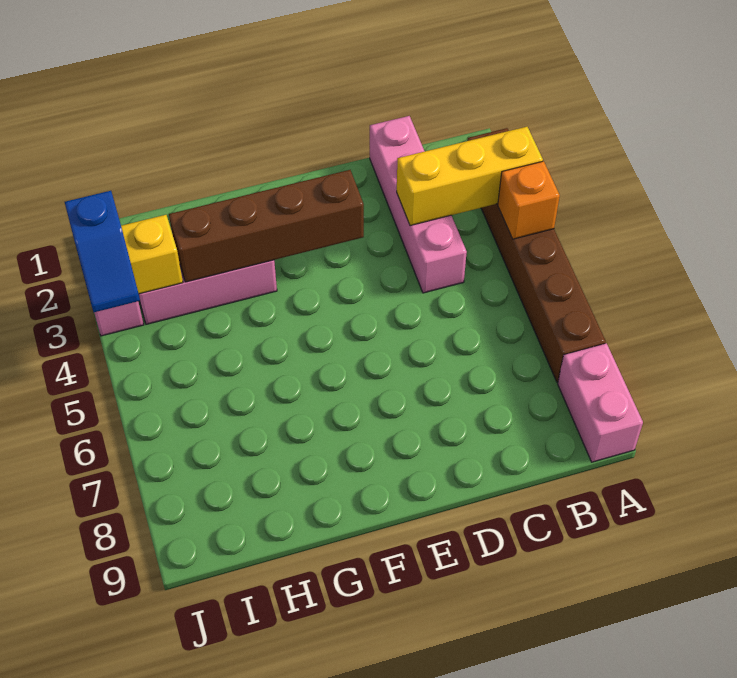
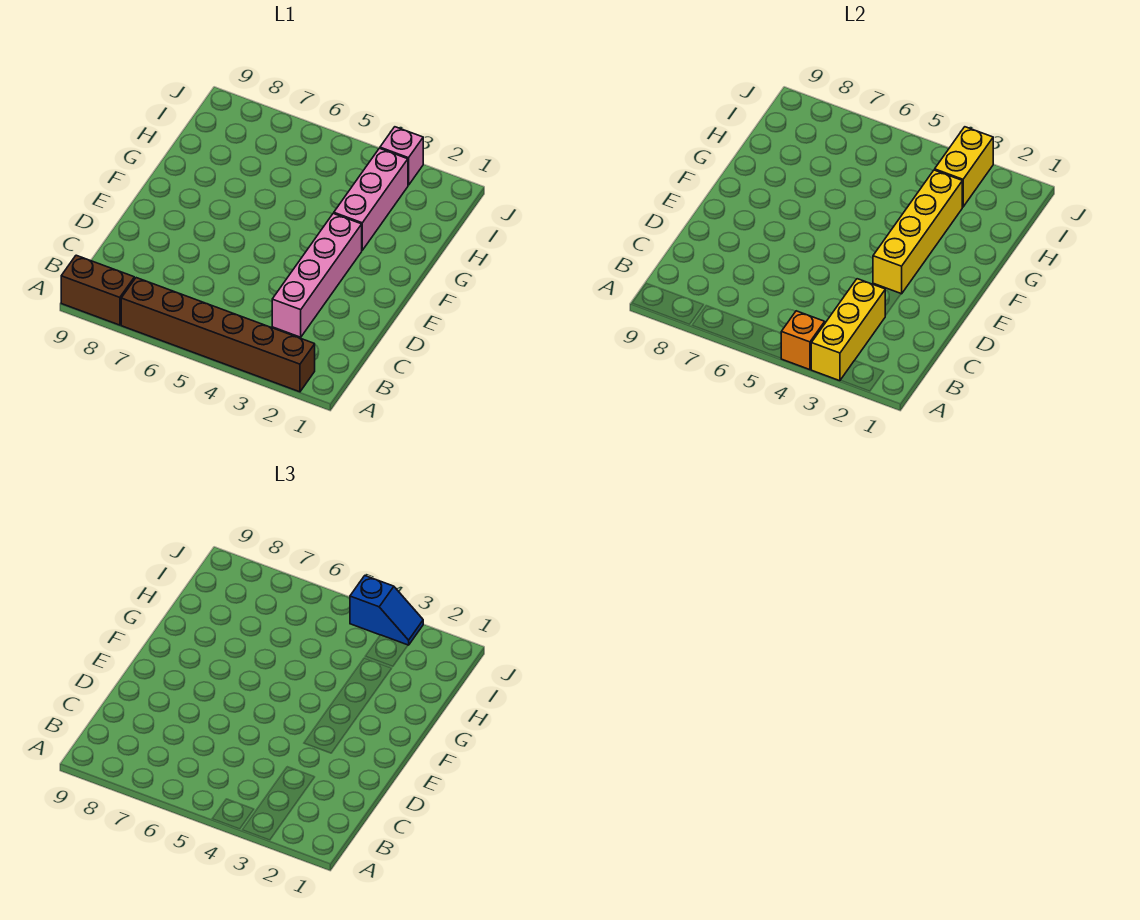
pink brick A8:A9 level 1 -> brown brick A8:A9 level 1
pink brick C1:C4 level 1 -> pink brick C3:F3 level 1
brown brick E3:H3 level 2 -> yellow brick E3:H3 level 2
blue slope J3:J4 level 3 top 3 -> blue slope J3:J4 level 3 top 4

